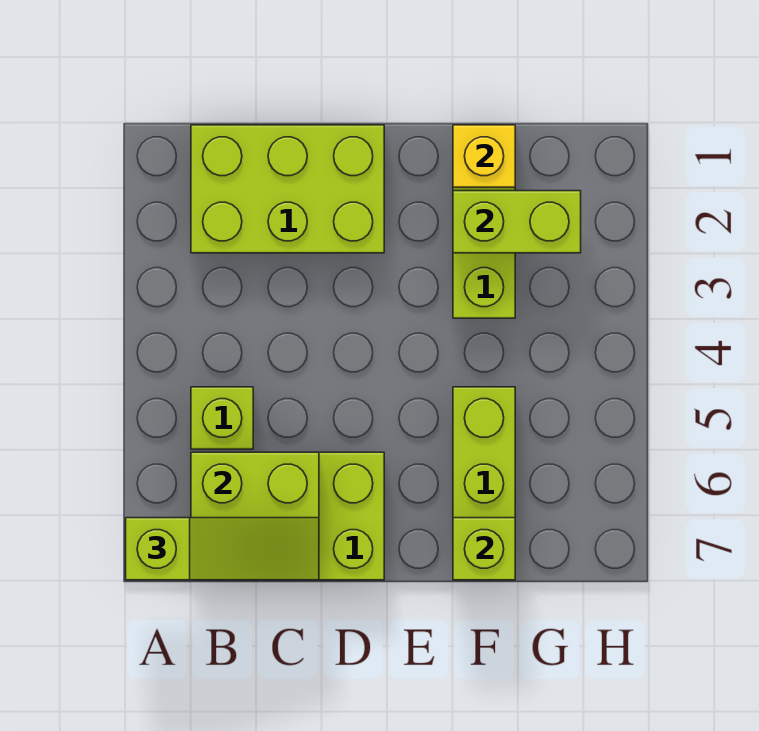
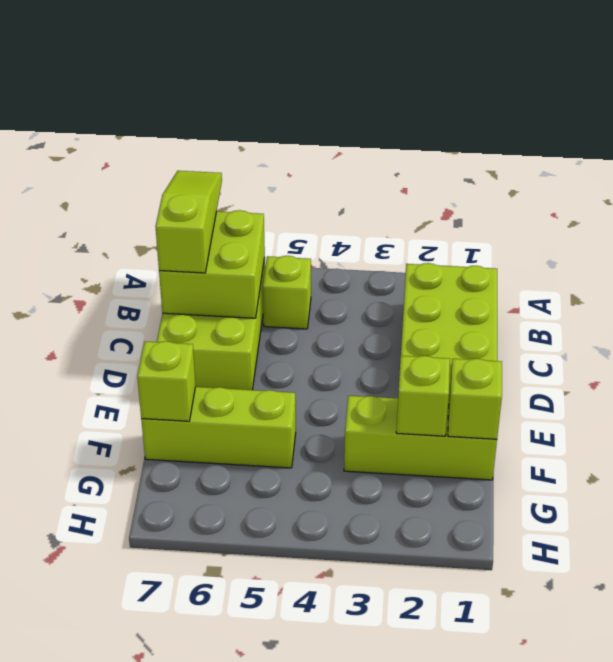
lime slope A7:C7 level 3 top A -> lime slope A7:C7 level 3 top C
yellow brick F1 level 2 -> lime brick F1 level 2
lime brick F2:G2 level 2 -> lime brick F2 level 2

